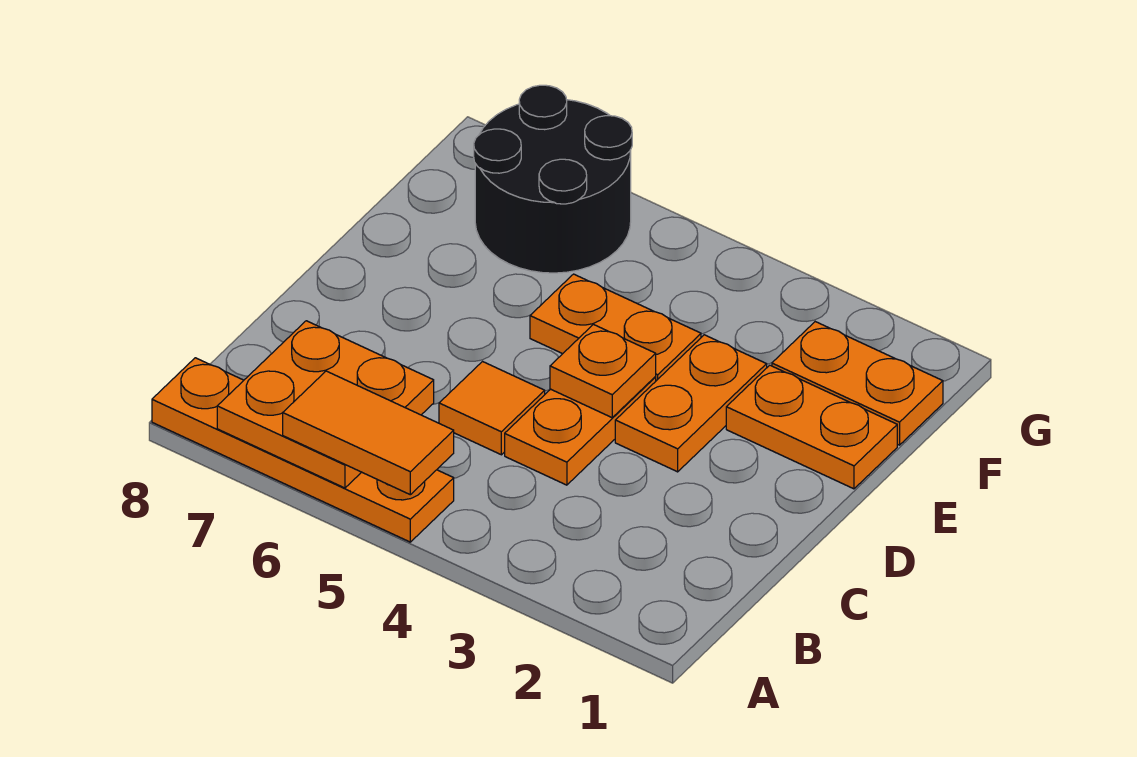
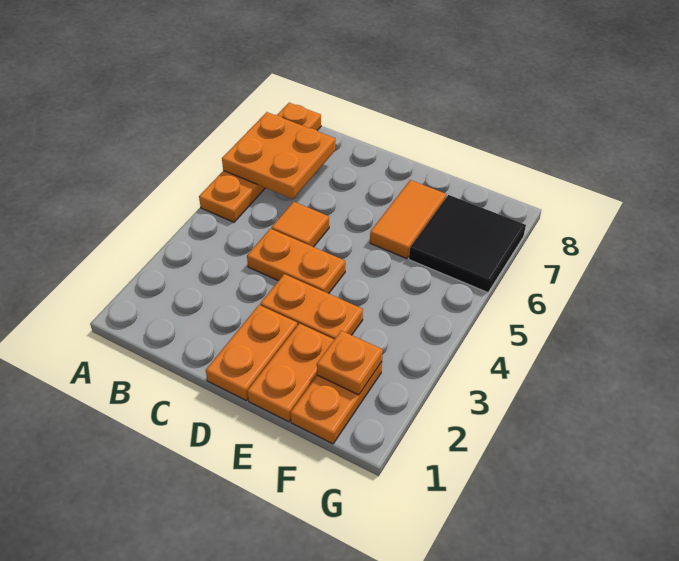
orange tile A5:A6 level 3 -> orange tile E6:E7 level 1
orange plate D4 level 2 -> orange plate F2 level 2
orange plate E4:E5 level 1 -> orange plate D1:D2 level 1
black round brick F6:G7 level 1 -> black tile F6:G7 level 1

